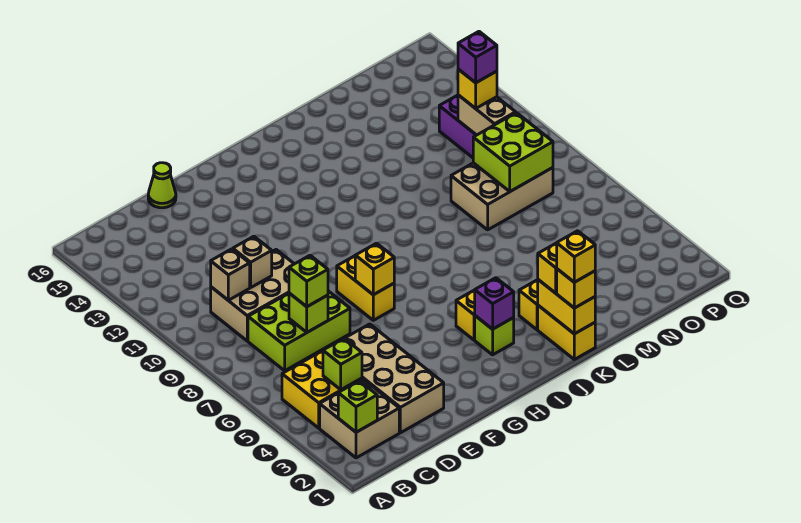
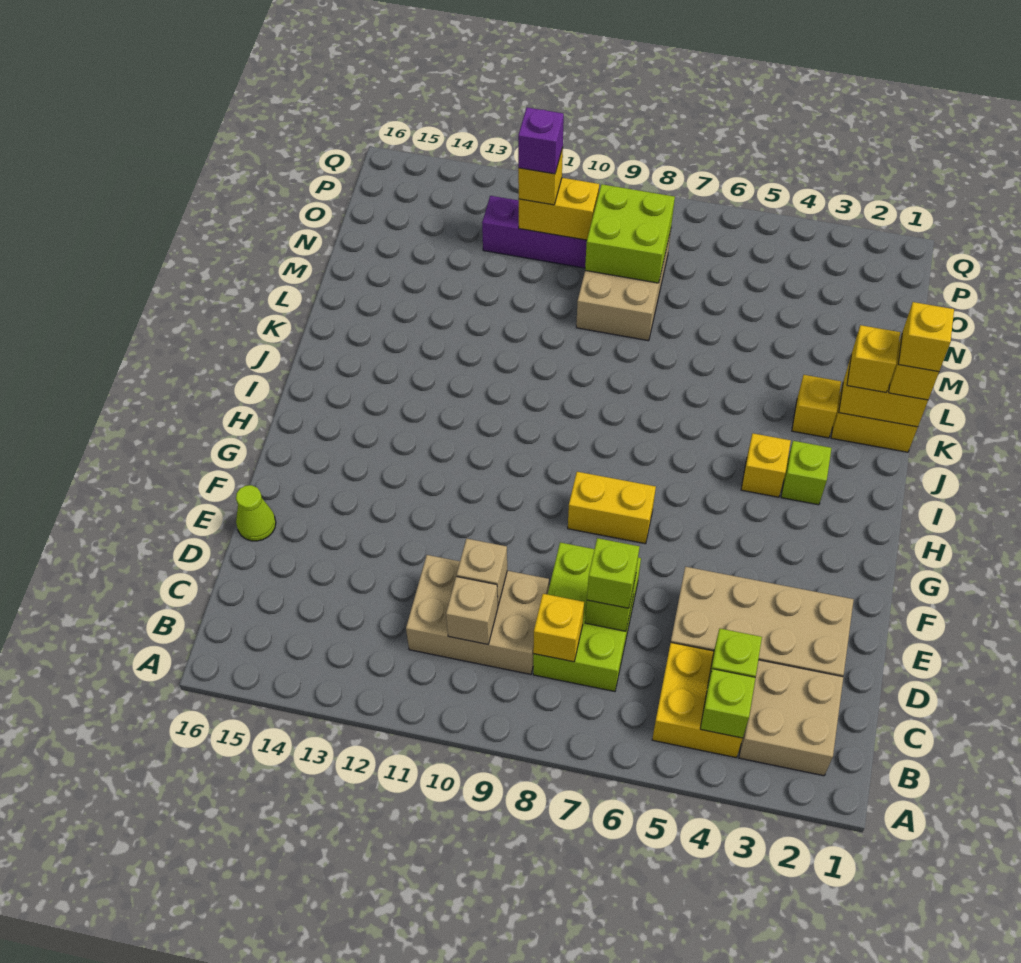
lime brick B2 level 2 -> lime brick B4 level 2
tan brick C9:E10 level 1 -> tan brick C9:D11 level 1
yellow brick G7 level 2 -> yellow brick C8 level 2
purple brick I3 level 2 -> none
tan brick O10:O11 level 2 -> yellow brick O10:O11 level 2

